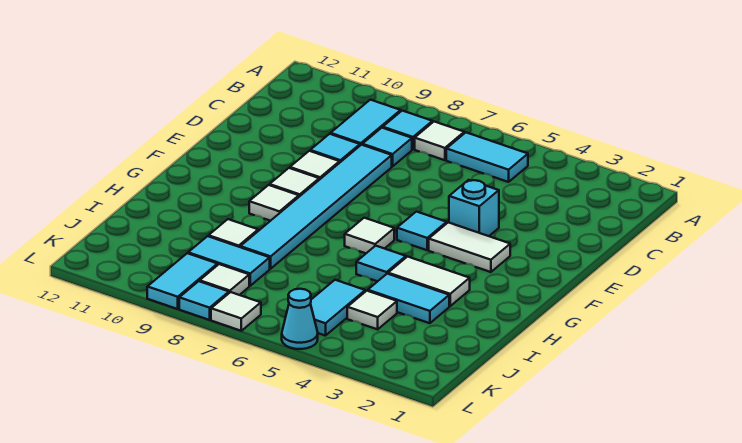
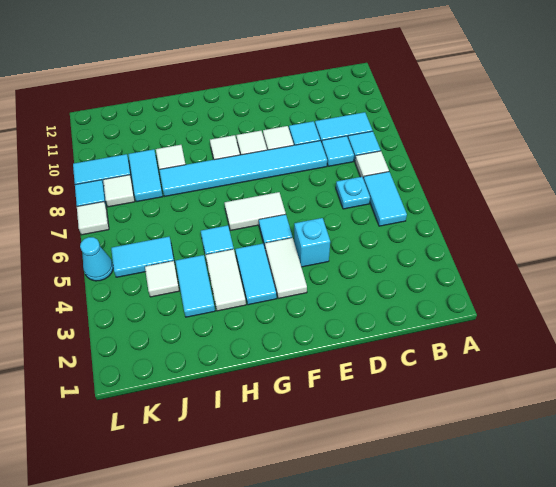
none -> cyan plate C6 level 1
none -> cyan tile G3:G4 level 1
white tile G6 level 1 -> white tile F6:G6 level 1

